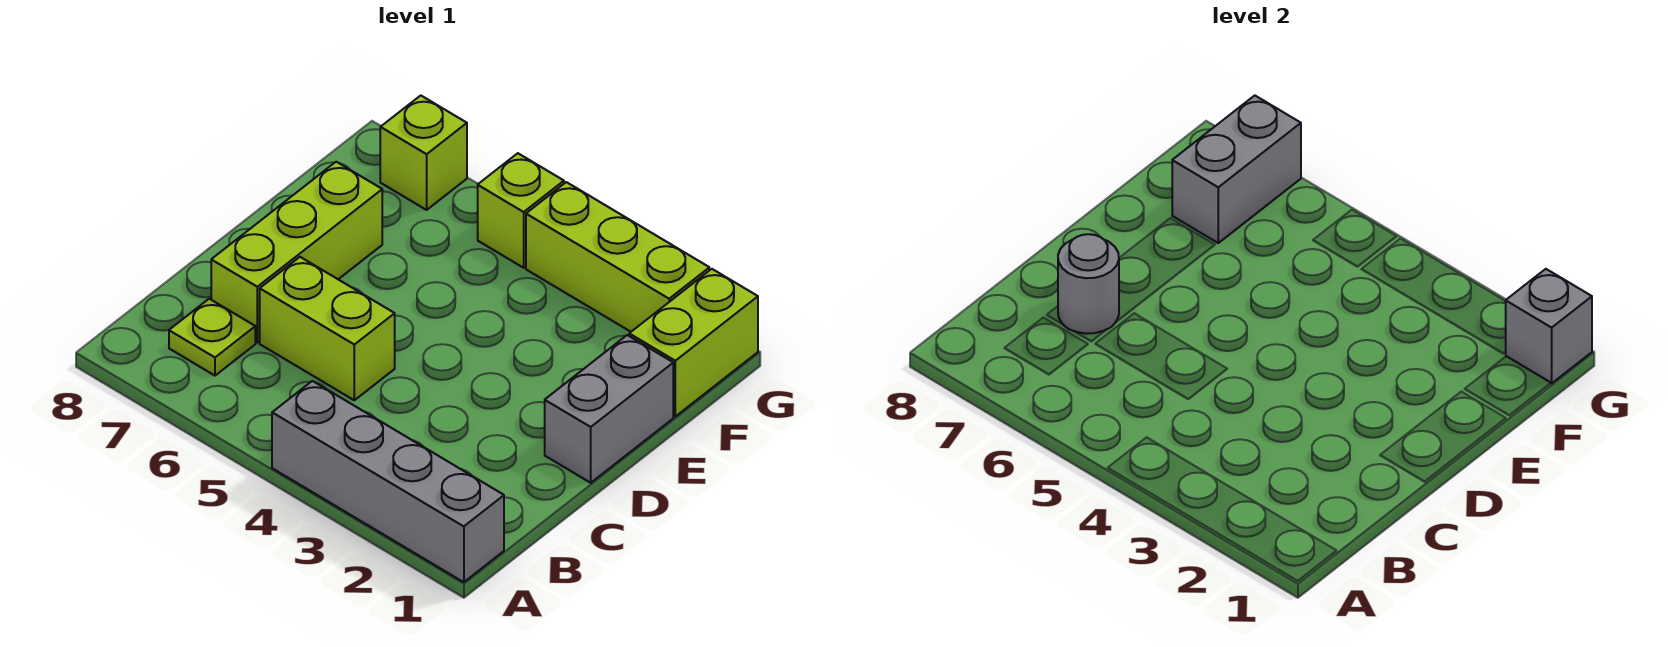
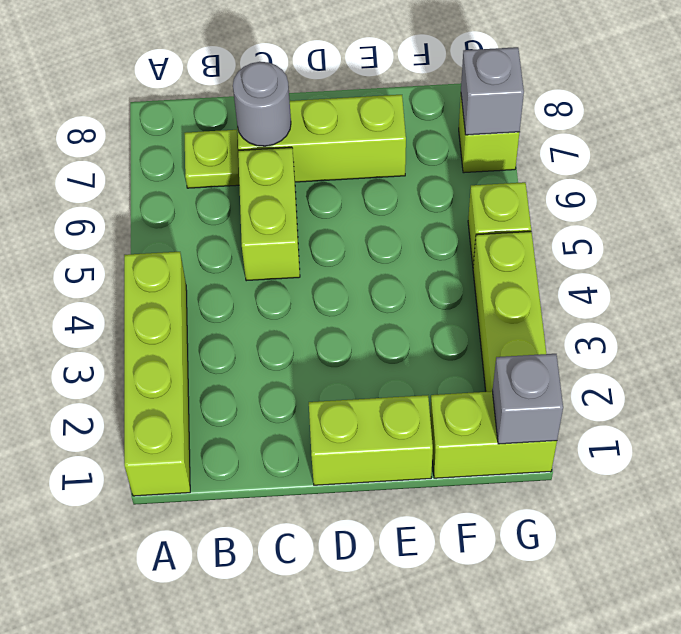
grey brick A1:A4 level 1 -> lime brick A1:A4 level 1
grey brick D1:E1 level 1 -> lime brick D1:E1 level 1
grey brick F7:G7 level 2 -> grey brick G7 level 2

